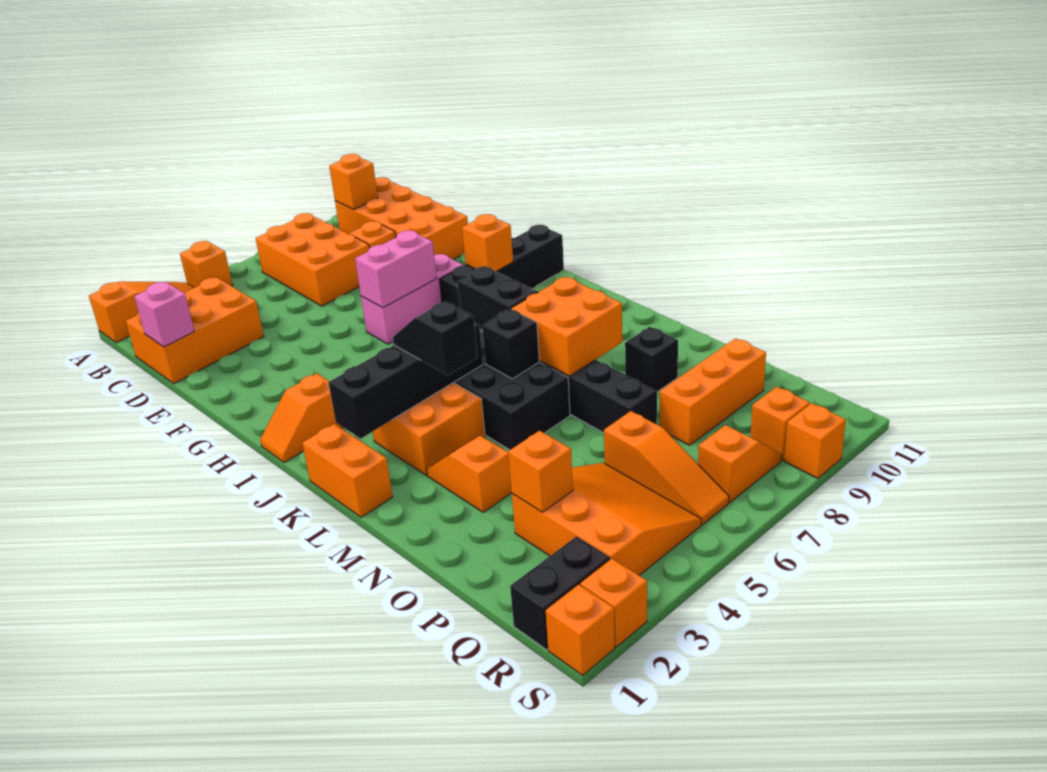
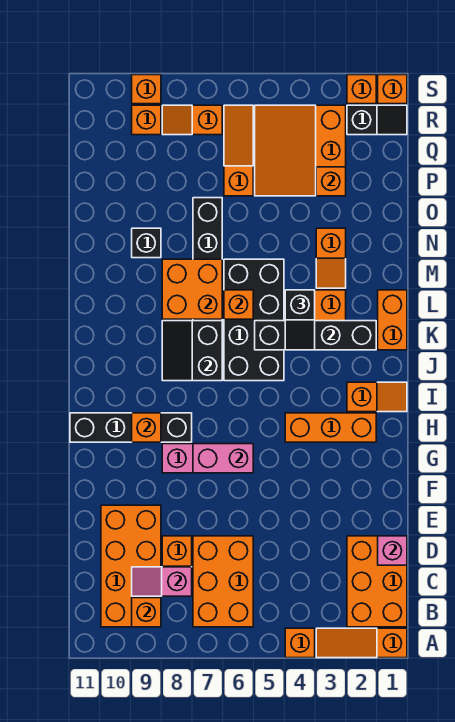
orange brick C1:D3 level 1 -> orange brick B1:D2 level 1
none -> pink slope C8:C9 level 2 top 8
black brick L6 level 2 -> orange brick L6 level 2
orange brick P8:P10 level 1 -> orange brick H2:H4 level 1
black brick R1:R2 level 1 -> black slope R1:R2 level 1 top 2

